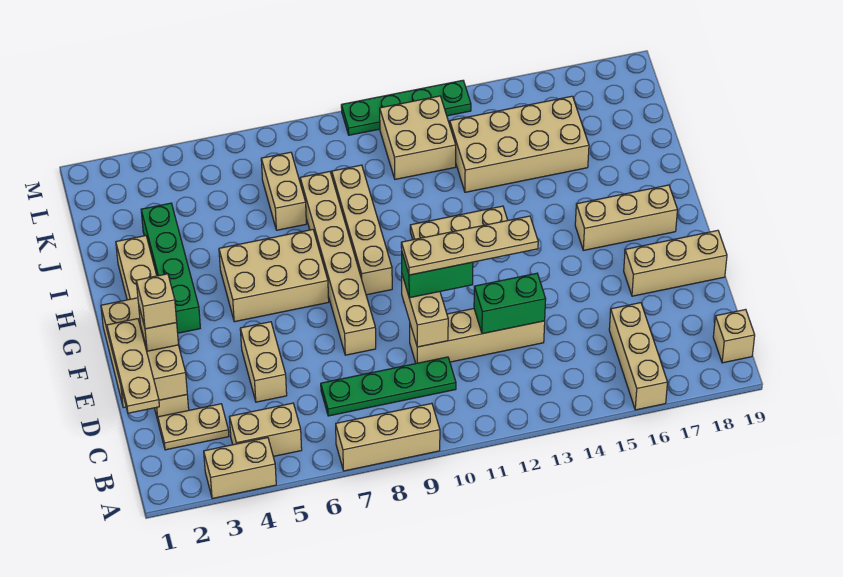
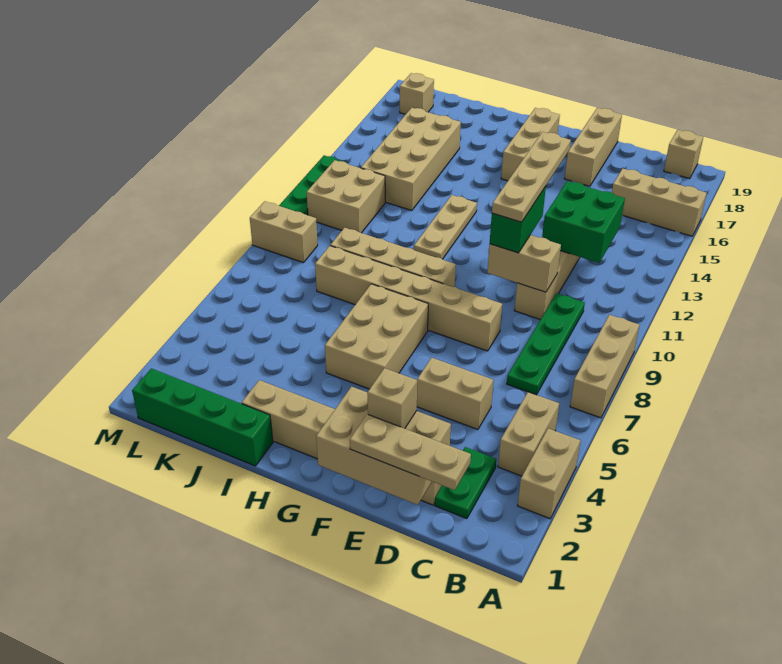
tan plate C2:C3 level 1 -> green plate C2:C3 level 1
green brick D12:D13 level 2 -> green brick C12:D13 level 2
tan brick E2 level 4 -> tan brick L18 level 1
green brick G3:J3 level 1 -> green brick I1:L1 level 1
tan brick J7:K7 level 1 -> tan brick L9:M9 level 1

